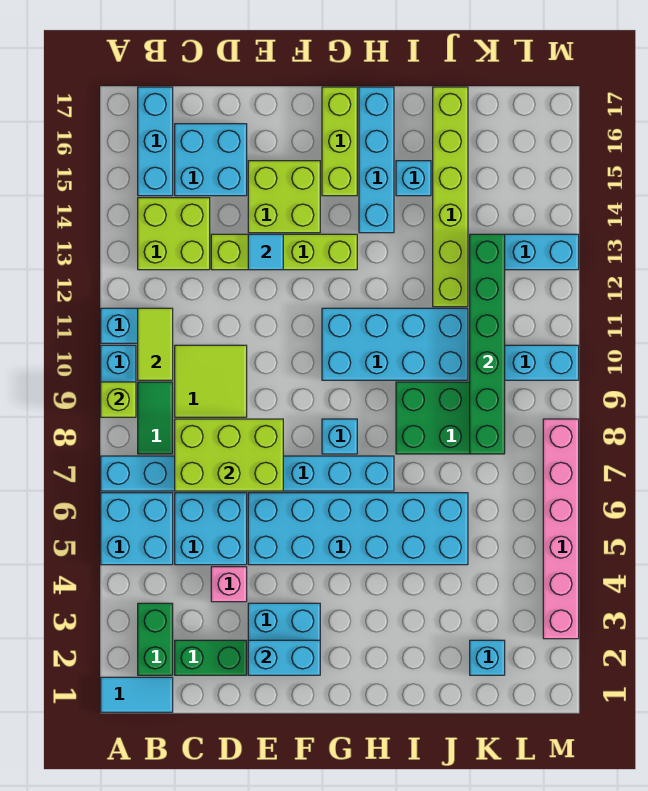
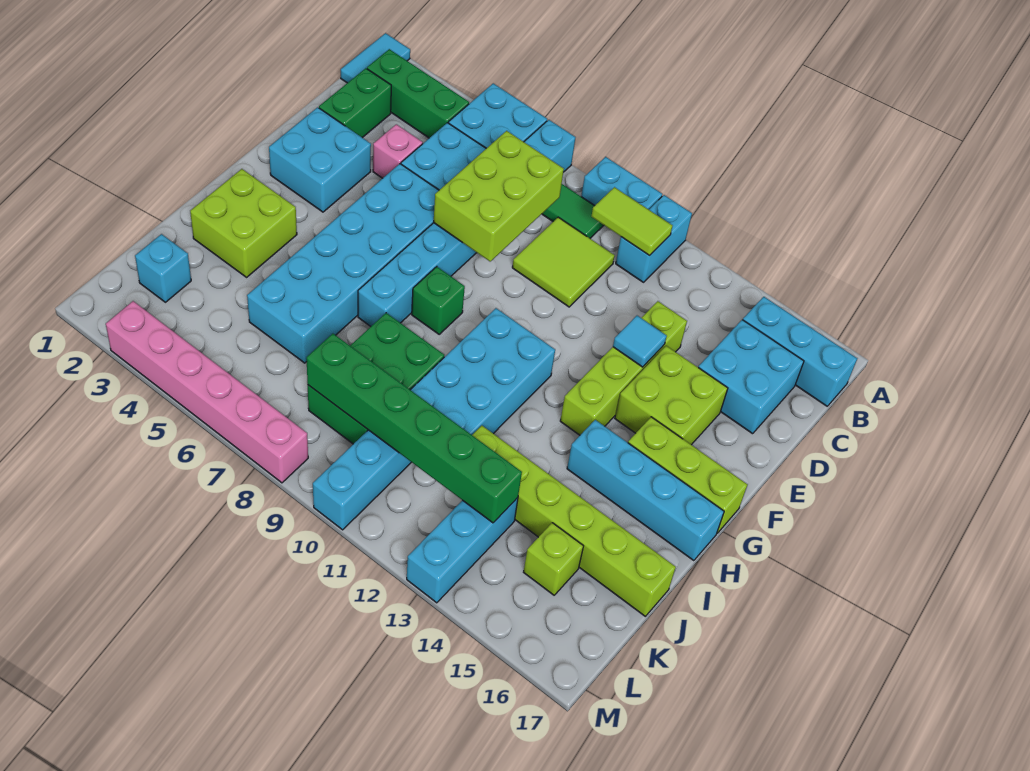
lime brick A9 level 2 -> lime brick K15 level 1
green brick B2:B3 level 1 -> green brick B2:B4 level 1
lime brick B13:C14 level 1 -> lime brick H2:I3 level 1
cyan brick E2:F2 level 2 -> none
cyan brick G8 level 1 -> green brick G8 level 1
cyan brick I15 level 1 -> none

